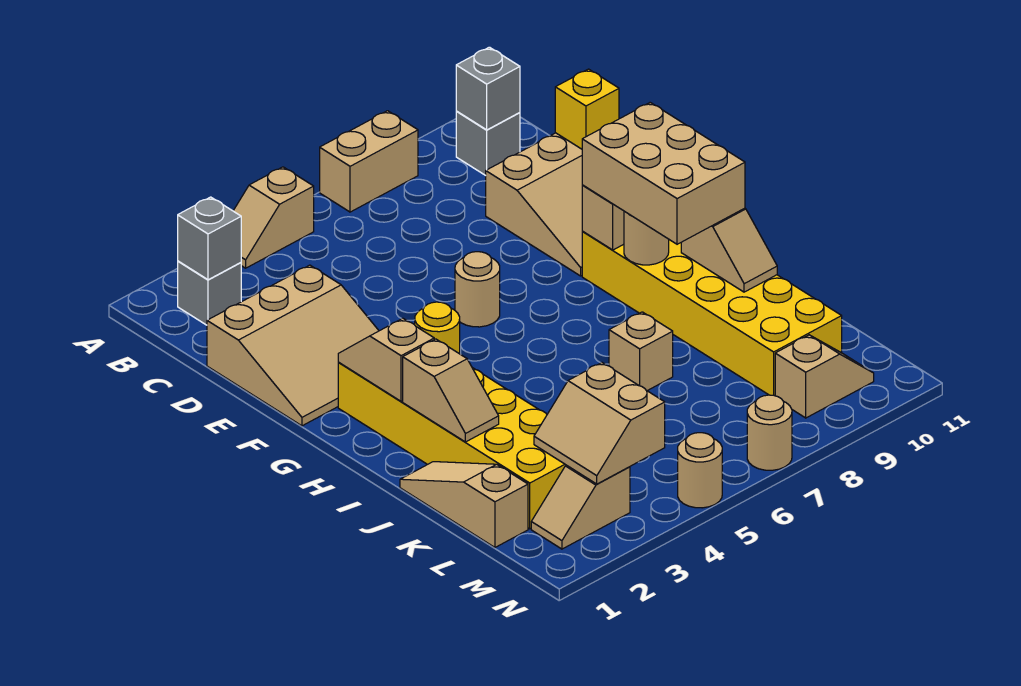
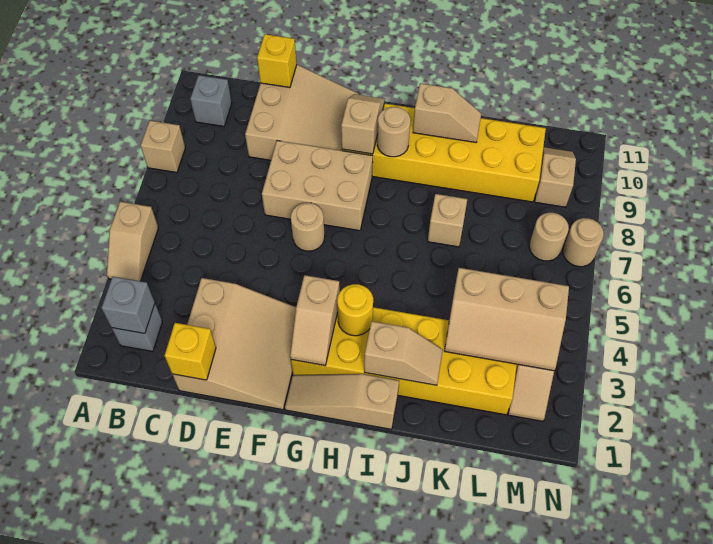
tan brick A7:A8 level 1 -> tan brick A8 level 1
grey brick B10 level 2 -> none
none -> yellow brick D1 level 2
tan slope G2:H2 level 2 top H -> tan slope G2:G3 level 2 top 3
tan brick G9:I10 level 3 -> tan brick E7:G8 level 1
tan slope J1:L1 level 1 top L -> tan slope G1:I1 level 1 top I
tan slope L3:M4 level 2 top 4 -> tan slope K3:M4 level 2 top 4
tan round brick N5 level 1 -> tan round brick M7 level 1

